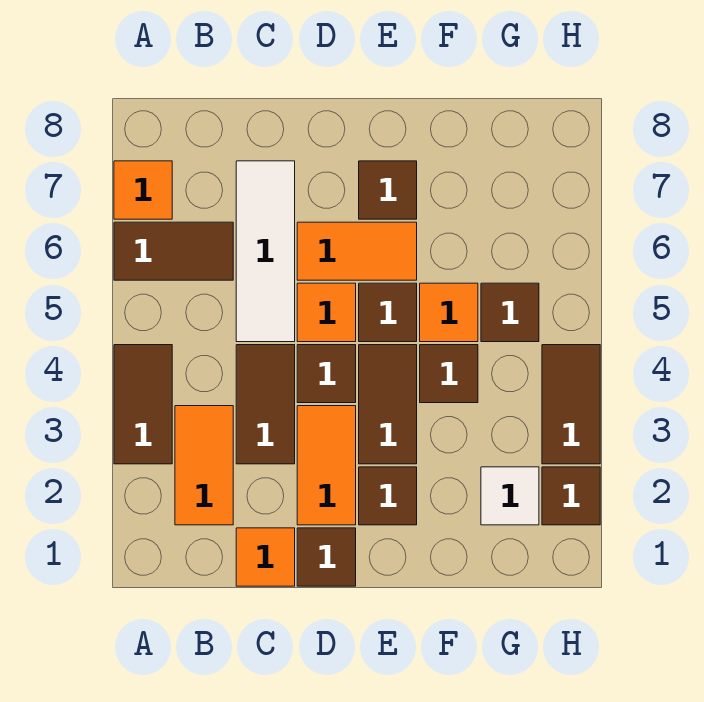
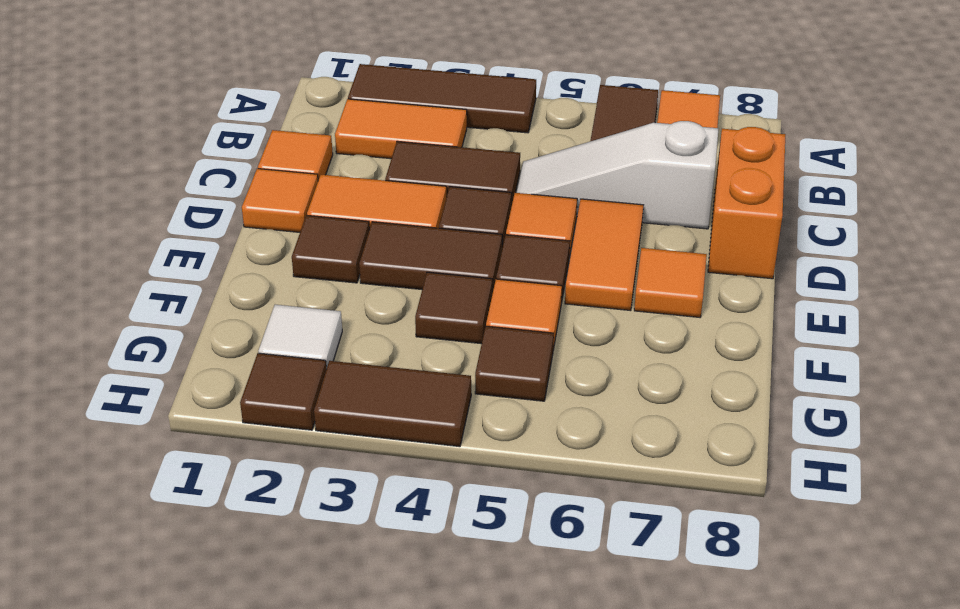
brown tile A3:A4 level 1 -> brown tile A2:A4 level 1
white tile C5:C7 level 1 -> white slope C5:C7 level 1 top 7
none -> orange brick C8:D8 level 1
brown tile D1 level 1 -> orange tile D1 level 1
brown tile E7 level 1 -> orange tile E7 level 1

